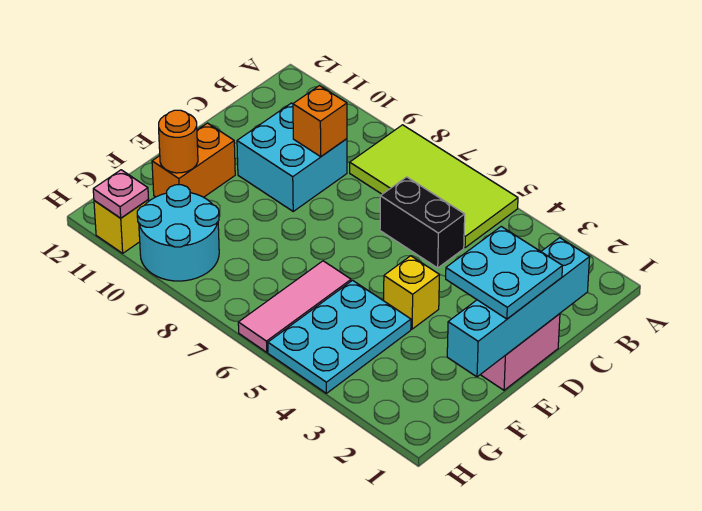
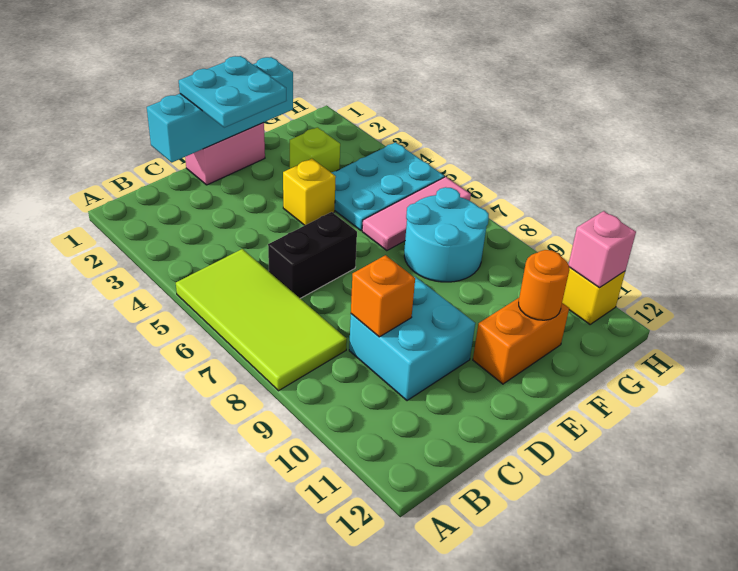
black brick C5:C6 level 1 -> black brick C6:D6 level 1
none -> lime brick F3 level 1
cyan round brick G9:H10 level 1 -> cyan round brick F7:G8 level 1
pink plate H11 level 2 -> pink brick H11 level 2

